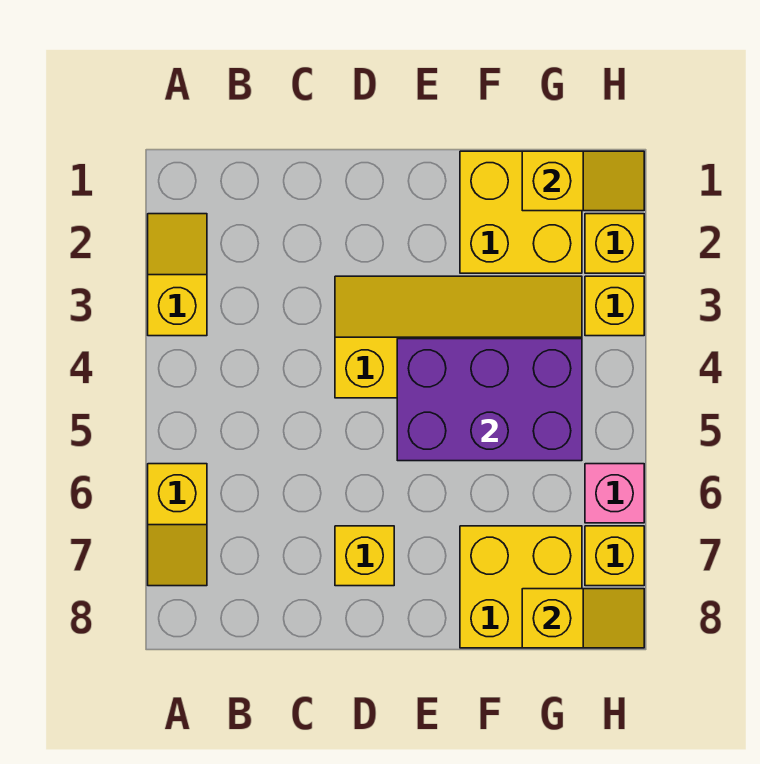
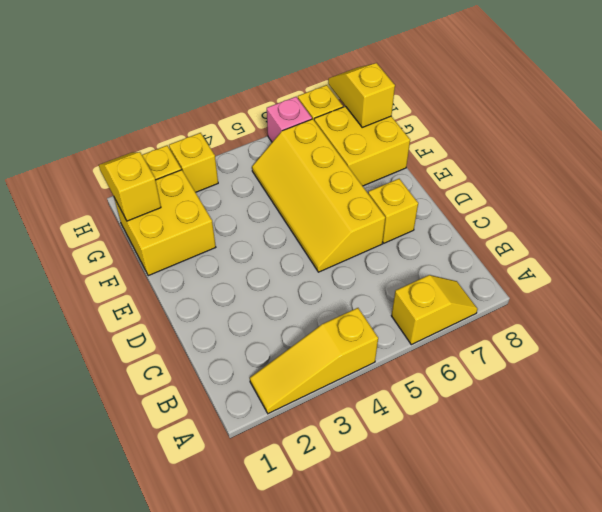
yellow slope A2:A3 level 1 top 3 -> yellow slope A2:A4 level 1 top 4
yellow slope D3:G4 level 1 top 4 -> yellow slope D5:G6 level 1 top 6
purple brick E4:G5 level 2 -> none

